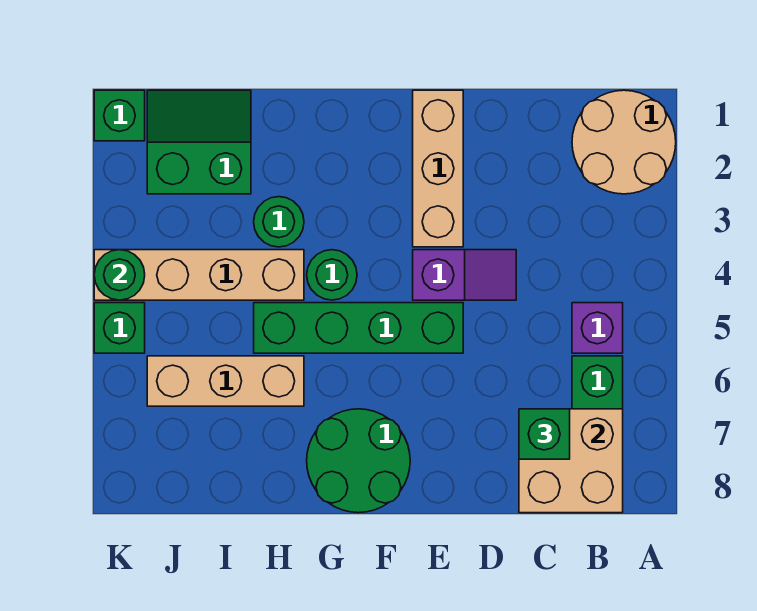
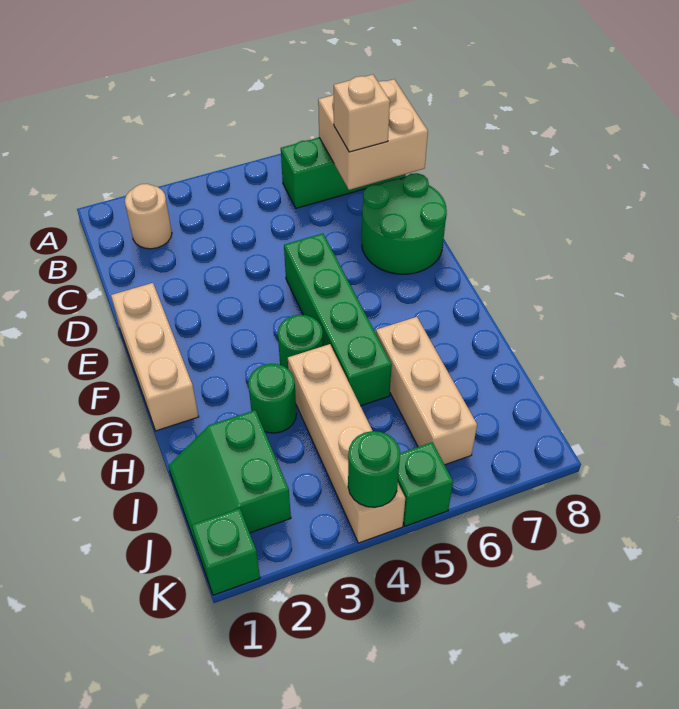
tan round brick A1:B2 level 1 -> tan round brick B2 level 1
purple brick B5 level 1 -> none
green brick C7 level 3 -> tan brick C7 level 3
purple slope D4:E4 level 1 top E -> none
tan brick E1:E3 level 1 -> tan brick E1:G1 level 1
green round brick F7:G8 level 1 -> green round brick D7:E8 level 1

